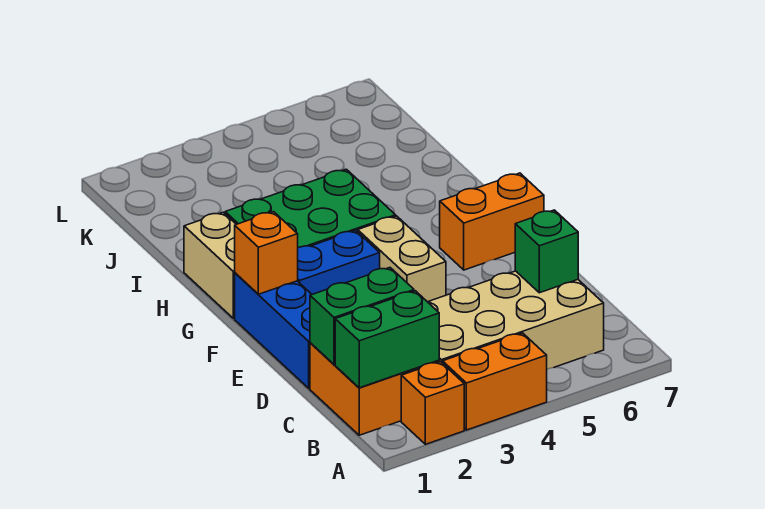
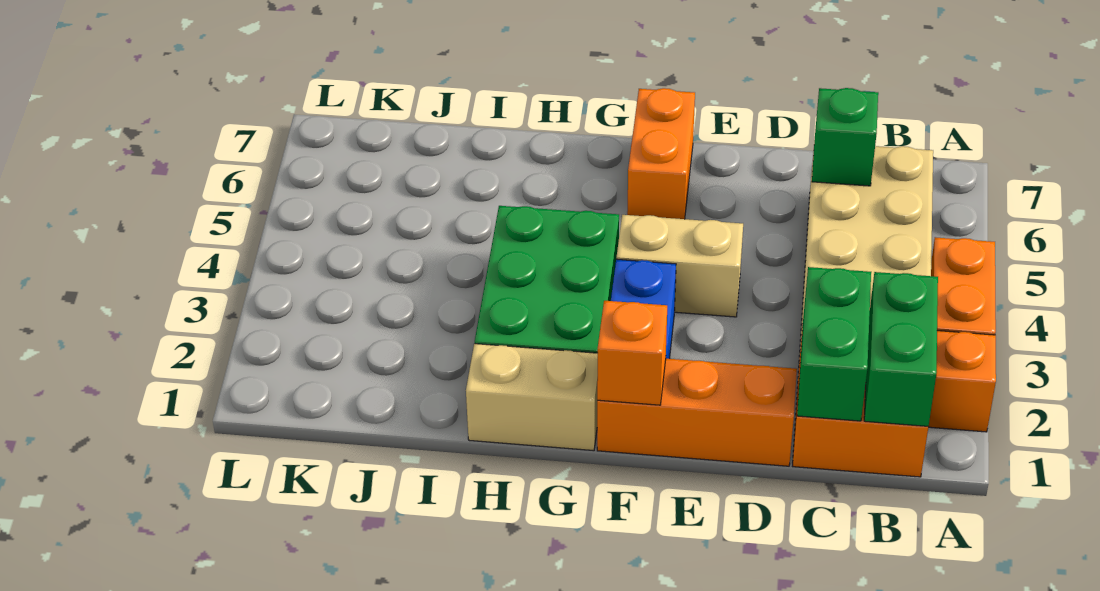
blue brick D1:F1 level 1 -> orange brick D1:F1 level 1

